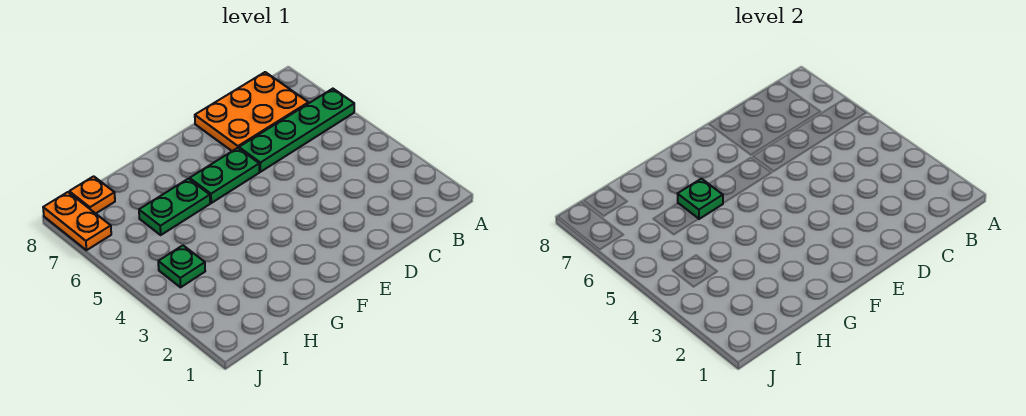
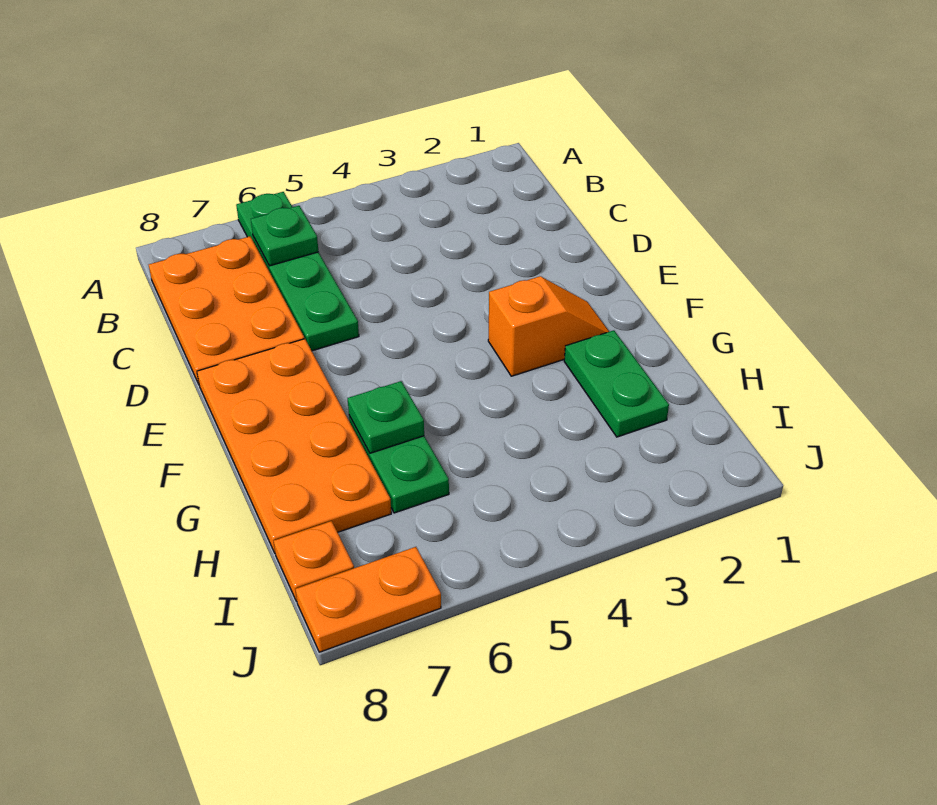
green plate E6:F6 level 1 -> green plate G2:H2 level 1
none -> orange plate E7:H8 level 1
none -> orange slope F2:F3 level 1 top 3
green plate I4 level 1 -> green plate B6 level 2

